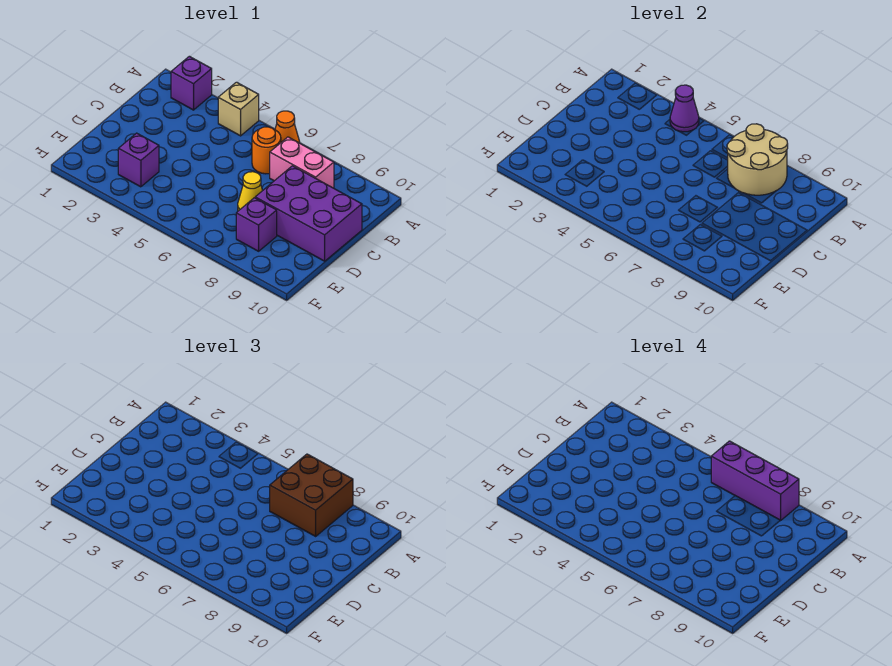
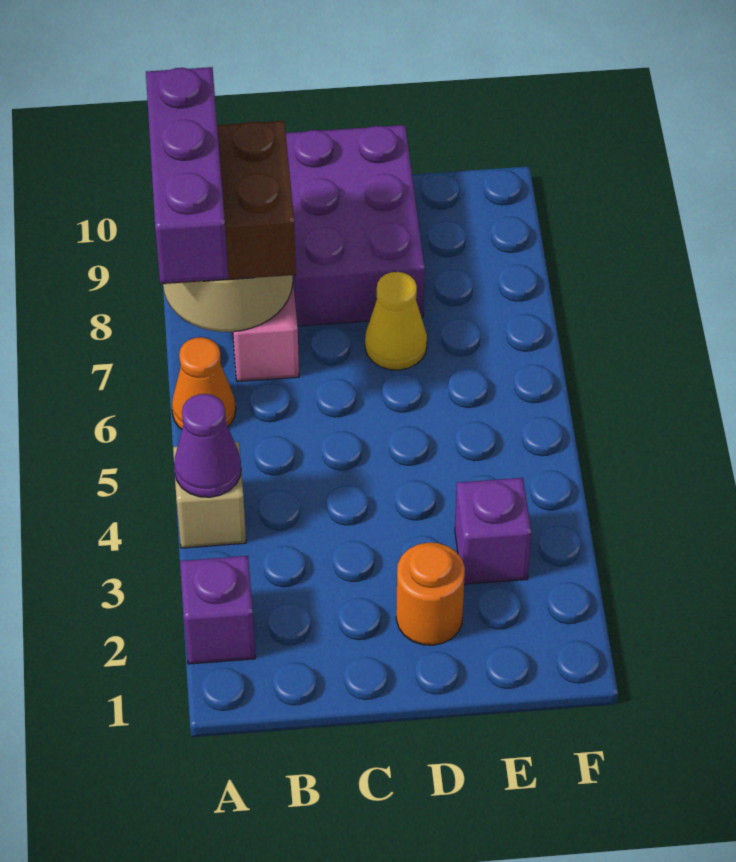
orange round brick B6 level 1 -> orange round brick D2 level 1
purple brick E8 level 1 -> none

